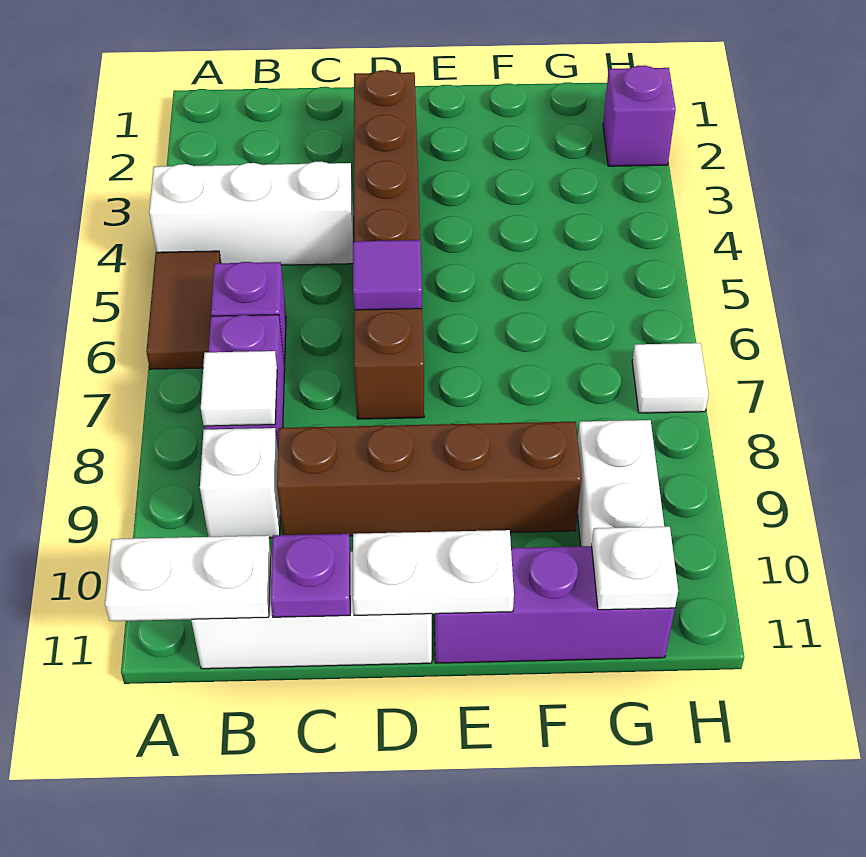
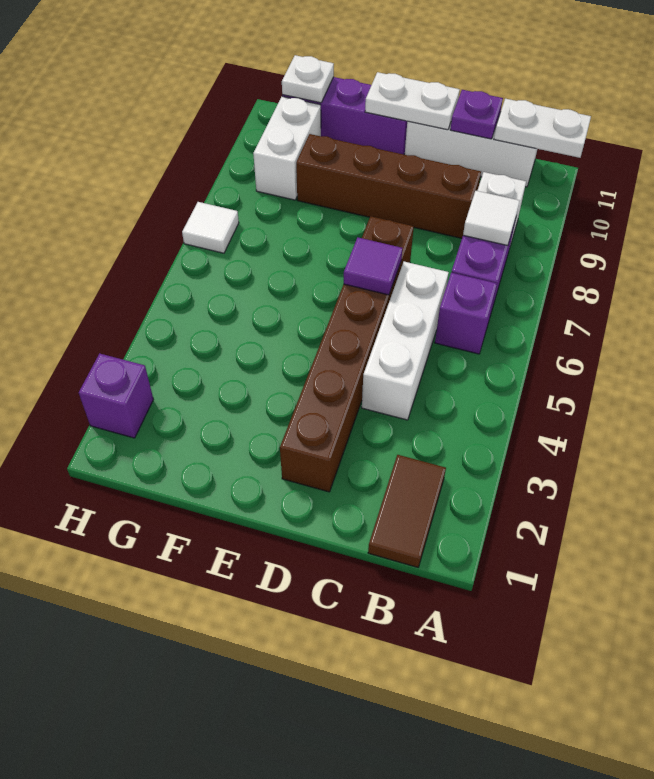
white brick A4:C4 level 1 -> white brick C4:C6 level 1
brown tile A5:A6 level 1 -> brown tile B1:B2 level 1

